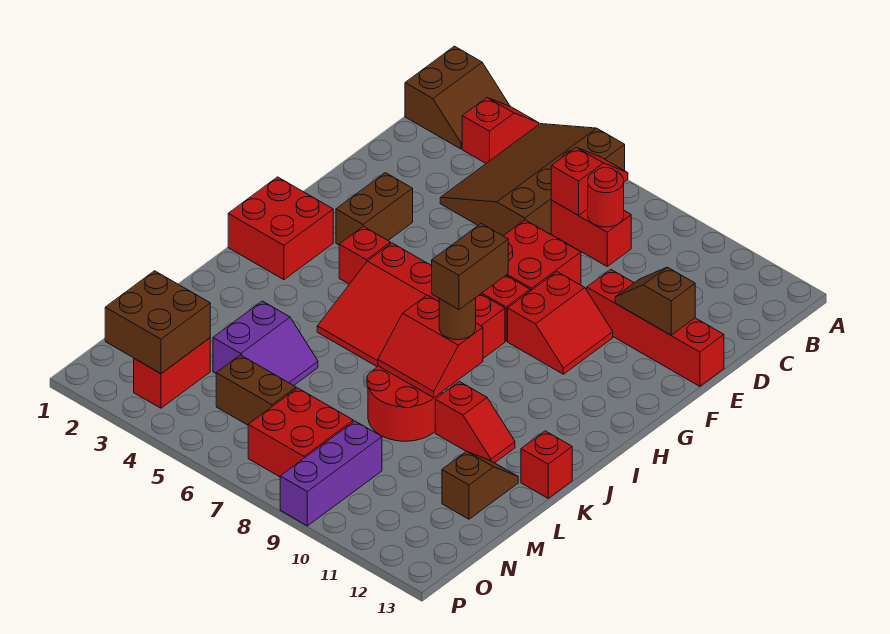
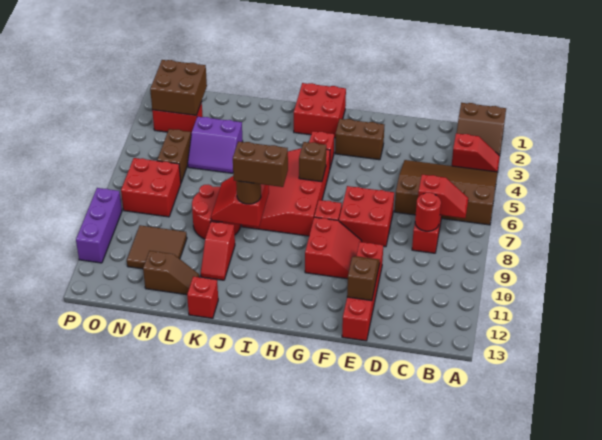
red slope F9:G10 level 1 top 9 -> red slope F9:G10 level 1 top G
none -> brown brick H6 level 2
none -> brown tile M10:N11 level 1
purple brick N9:P9 level 1 -> purple brick P9:P11 level 1

